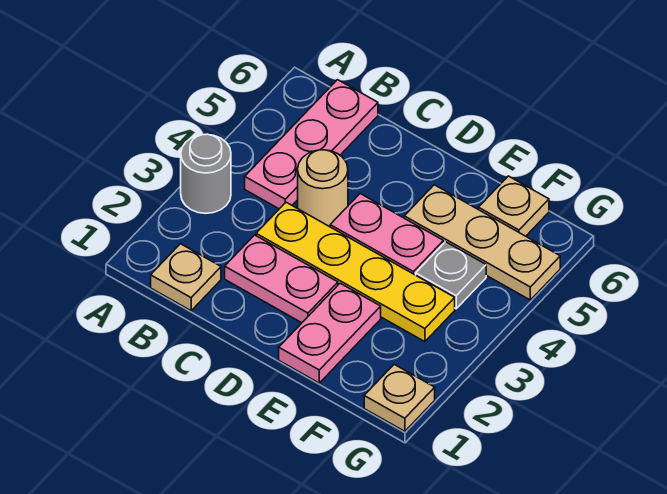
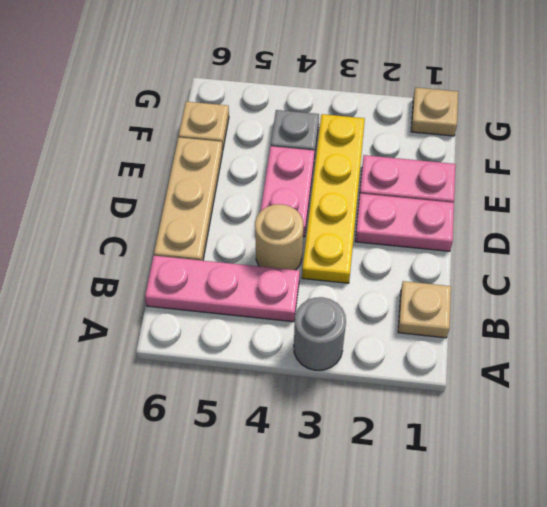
pink plate C2:D2 level 1 -> pink plate D1:D2 level 1
tan plate E5:G5 level 1 -> tan plate C6:E6 level 1

